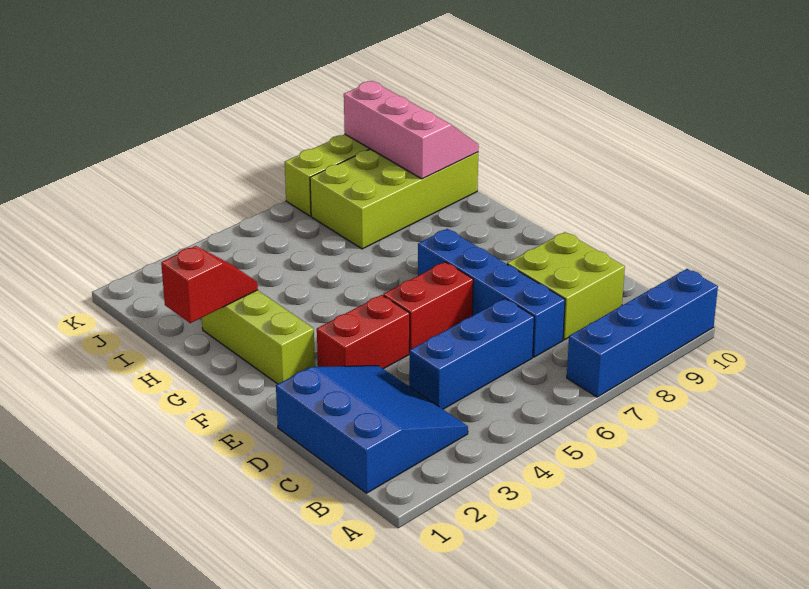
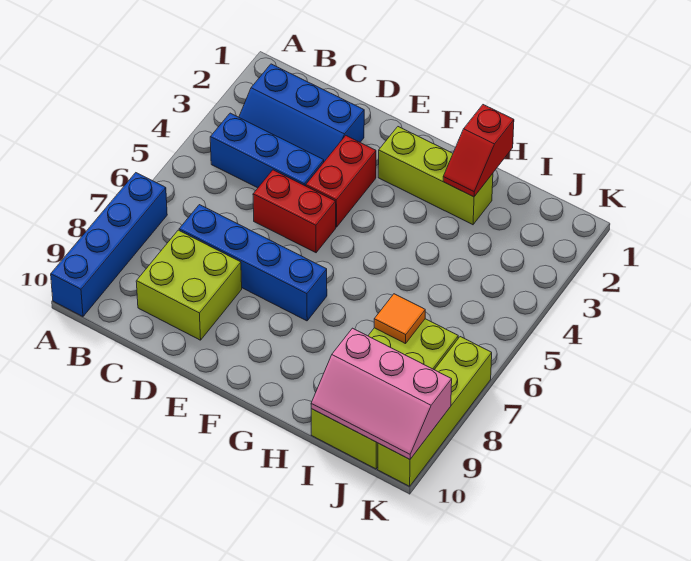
blue slope B1:D3 level 1 top 1 -> blue slope B2:D3 level 1 top 2
blue brick C4:C6 level 1 -> blue brick B4:D4 level 1
red brick E5:E6 level 1 -> red brick D5:E5 level 1
none -> orange tile I7 level 2

